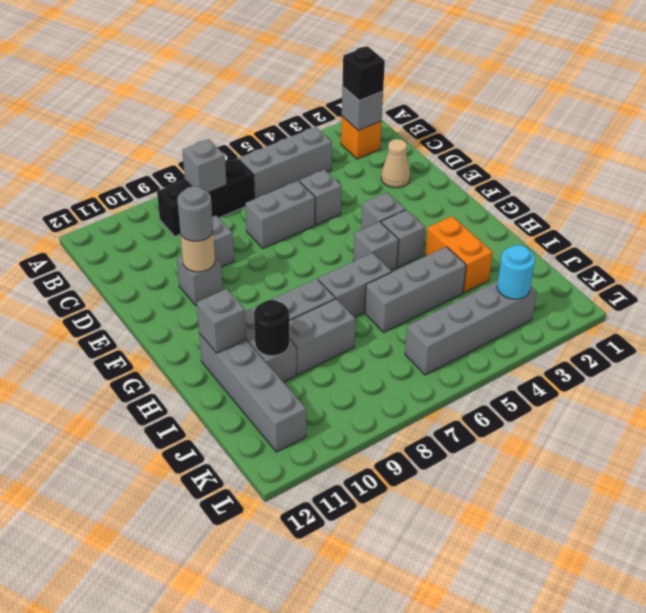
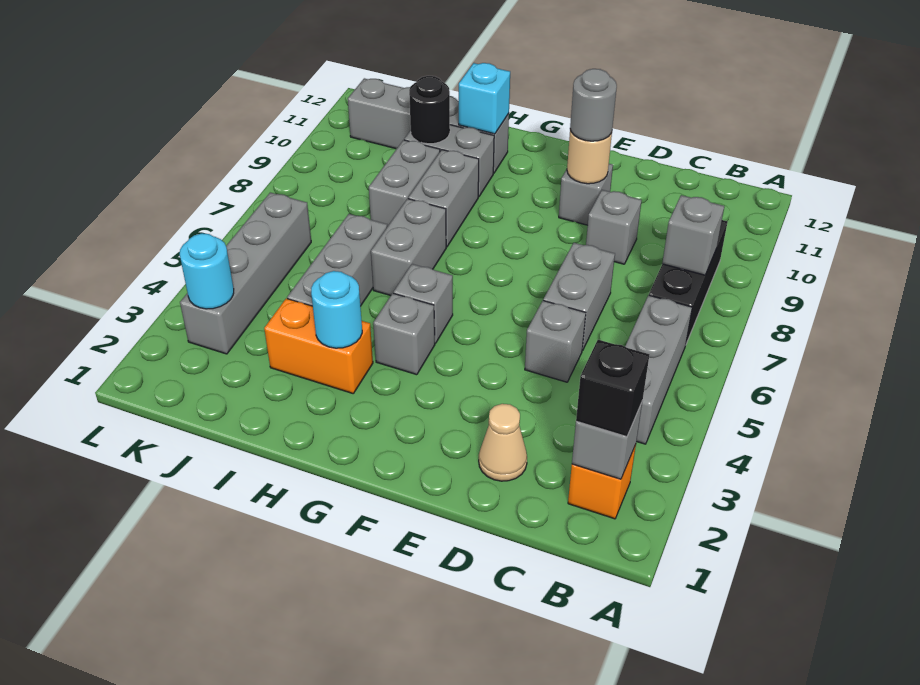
grey brick F4 level 1 -> none
none -> cyan round brick H3 level 2
grey brick H11 level 2 -> cyan brick H11 level 2

